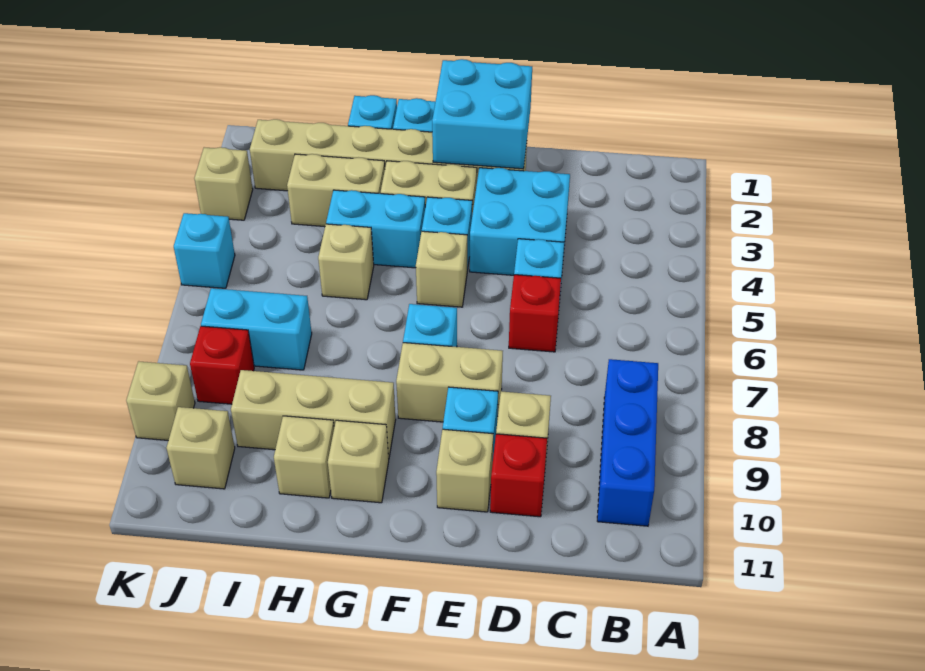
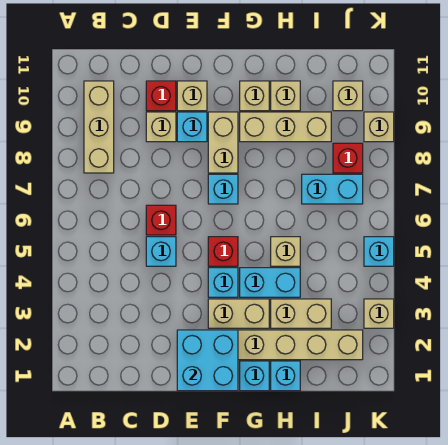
blue brick B8:B10 level 1 -> tan brick B8:B10 level 1
cyan brick D3:E4 level 1 -> none
tan brick E8:F8 level 1 -> tan brick F8:F9 level 1
tan brick F5 level 1 -> red brick F5 level 1

